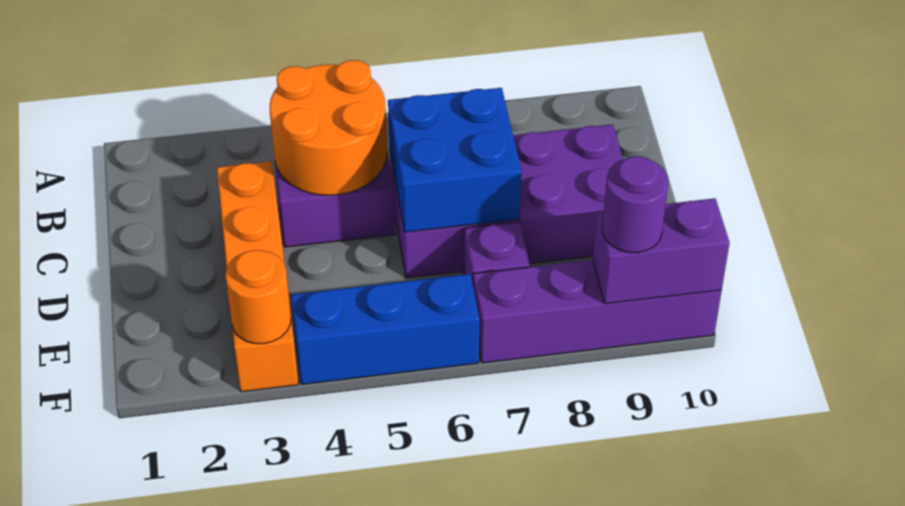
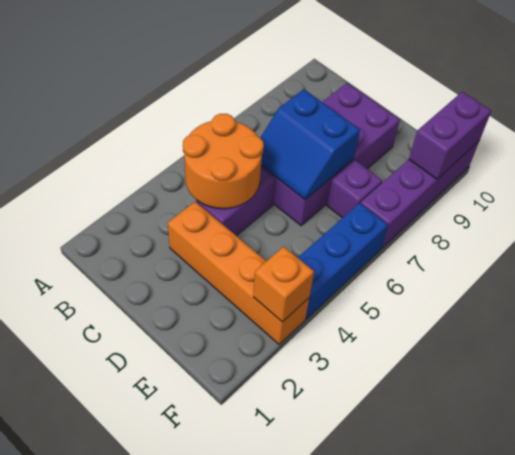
blue brick C6:D7 level 2 -> blue slope C6:D7 level 2 top 7
orange round brick F3 level 2 -> orange brick F3 level 2
purple round brick F9 level 3 -> none

